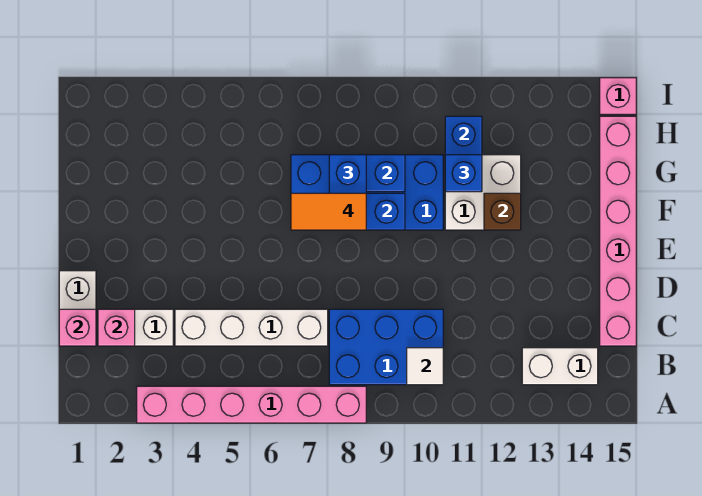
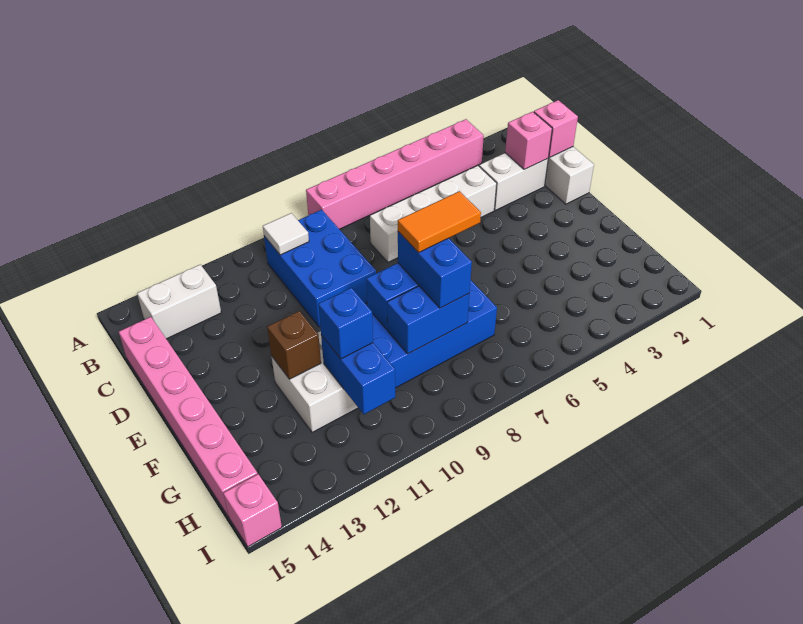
blue brick B8:C10 level 1 -> blue brick B9:D10 level 1

